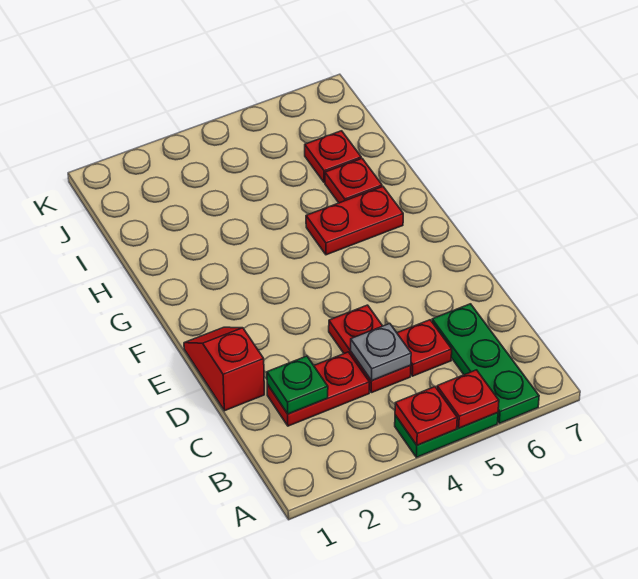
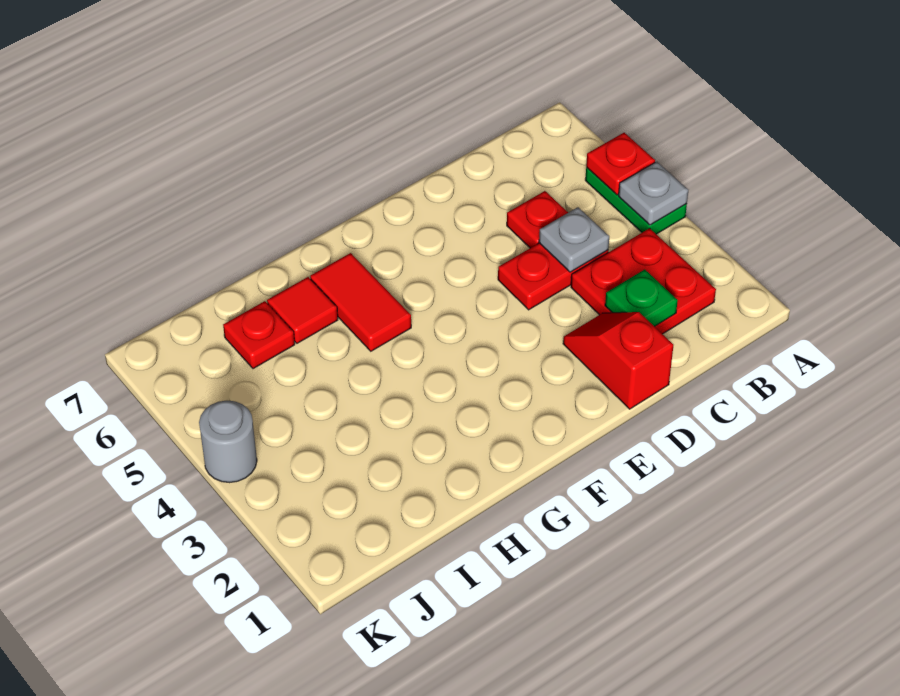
red plate A4 level 2 -> grey plate A4 level 2
green plate A6:C6 level 1 -> none
red plate C2:C3 level 1 -> red plate B2:C3 level 1
red slope D1:E1 level 1 top D -> red slope D1:D2 level 1 top 1
red plate G5:G6 level 1 -> red tile G5:G6 level 1
red plate H6 level 1 -> red tile H6 level 1
none -> grey round brick K4 level 1

